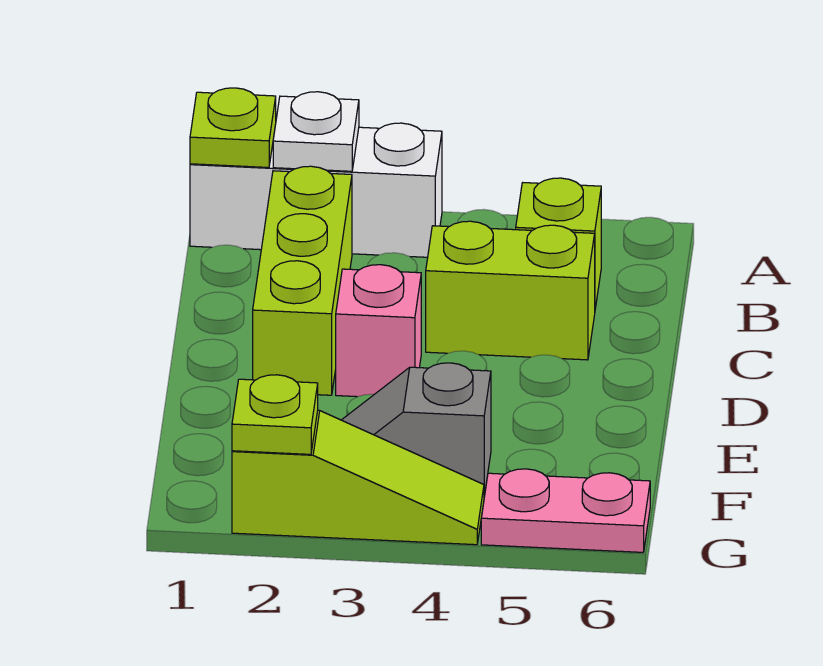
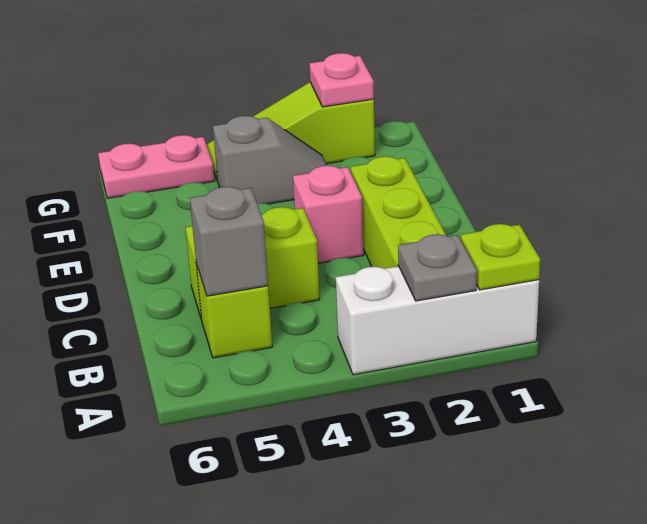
white plate A2 level 2 -> grey plate A2 level 2
none -> grey brick B5 level 2
lime plate G2 level 2 -> pink plate G2 level 2

